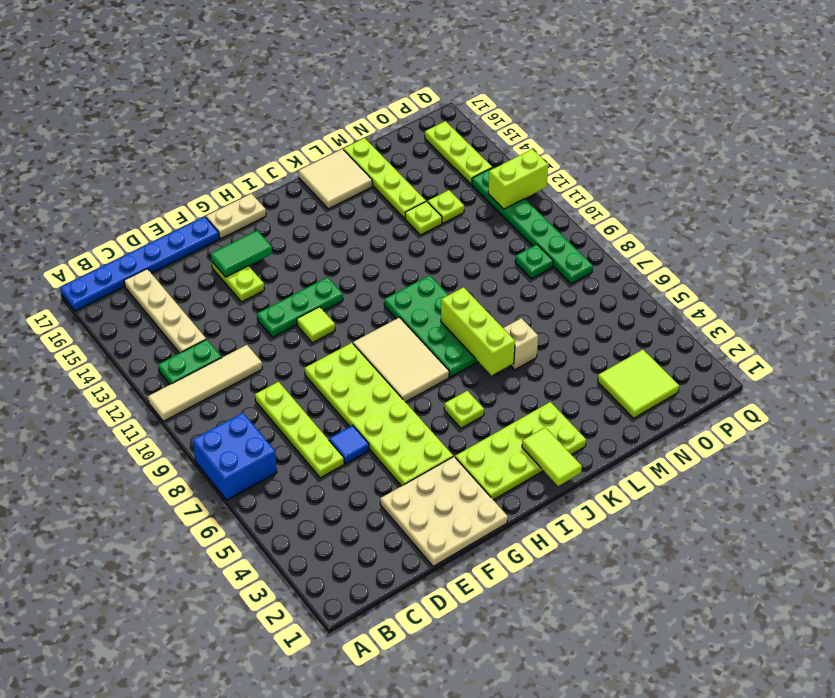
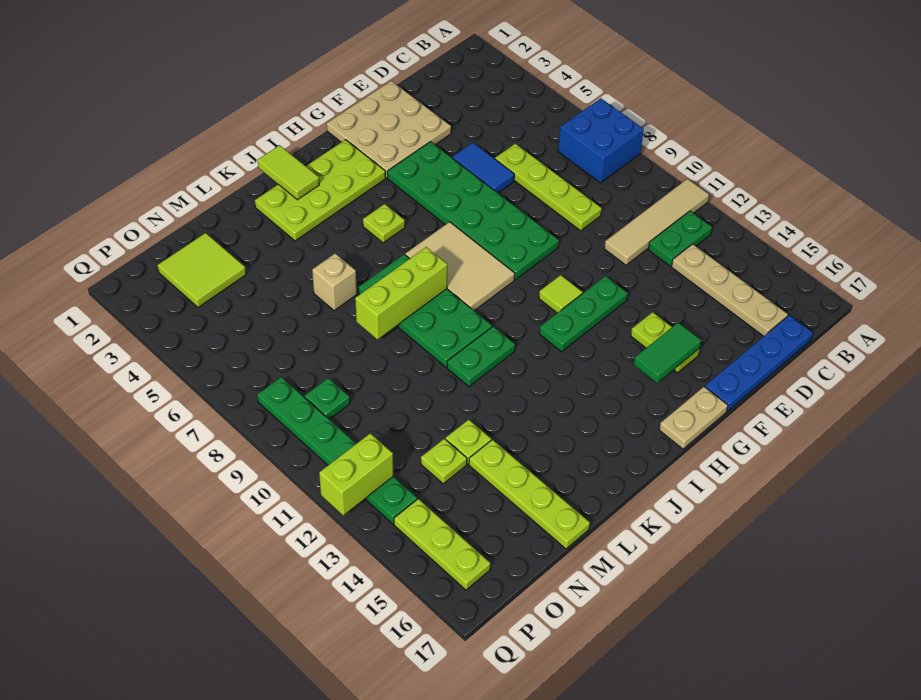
blue plate A17:F17 level 1 -> blue plate C17:F17 level 1
blue tile E6 level 1 -> blue tile E5:E6 level 1
lime plate F4:G9 level 1 -> green plate F4:G9 level 1
none -> green plate J11:K11 level 1
lime brick K6:K8 level 2 -> lime brick J8:L8 level 2
tan tile K16:L17 level 1 -> none

